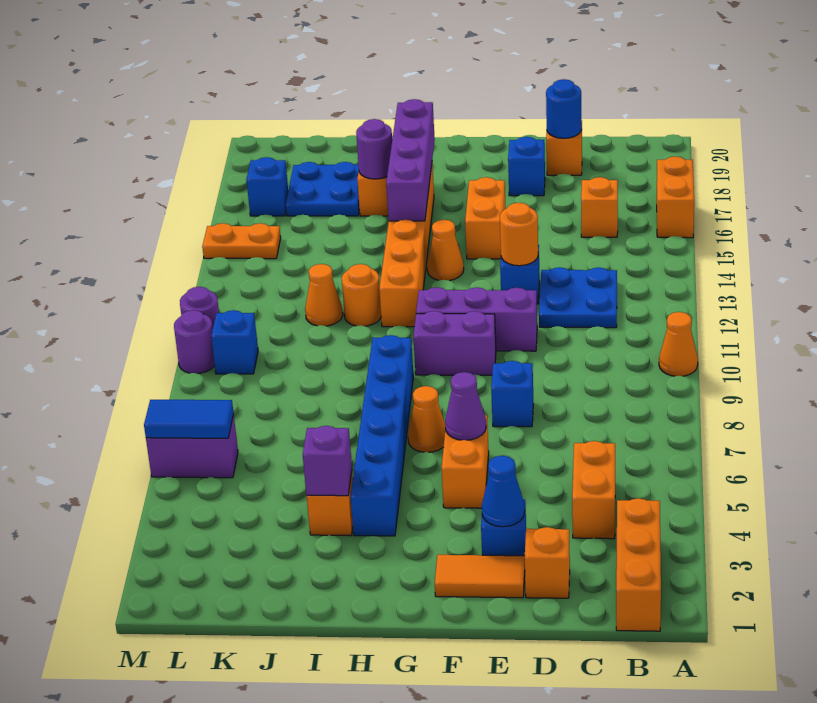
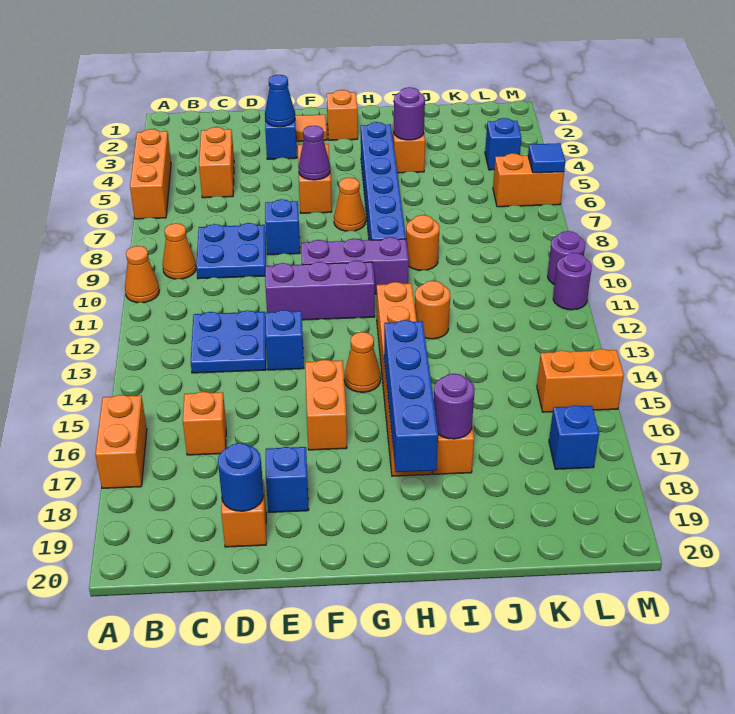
orange brick B1:B3 level 1 -> orange brick A4:A6 level 1
orange brick D2 level 1 -> orange brick G2 level 1
orange round brick E13 level 2 -> orange round brick I9 level 1
purple brick F10:G10 level 1 -> purple brick F10:H10 level 1
purple brick H15:H18 level 2 -> blue brick H15:H18 level 2
purple brick I4 level 2 -> purple round brick I4 level 2
orange cone J12 level 1 -> orange cone B9 level 1
blue plate J17:K18 level 1 -> blue plate C8:D9 level 1
purple brick L6:M6 level 1 -> orange brick L6:M6 level 1
blue tile L6:M6 level 2 -> blue tile M6 level 2
blue brick L10 level 1 -> blue brick L4 level 1
orange plate L15:M15 level 1 -> orange brick L15:M15 level 1

